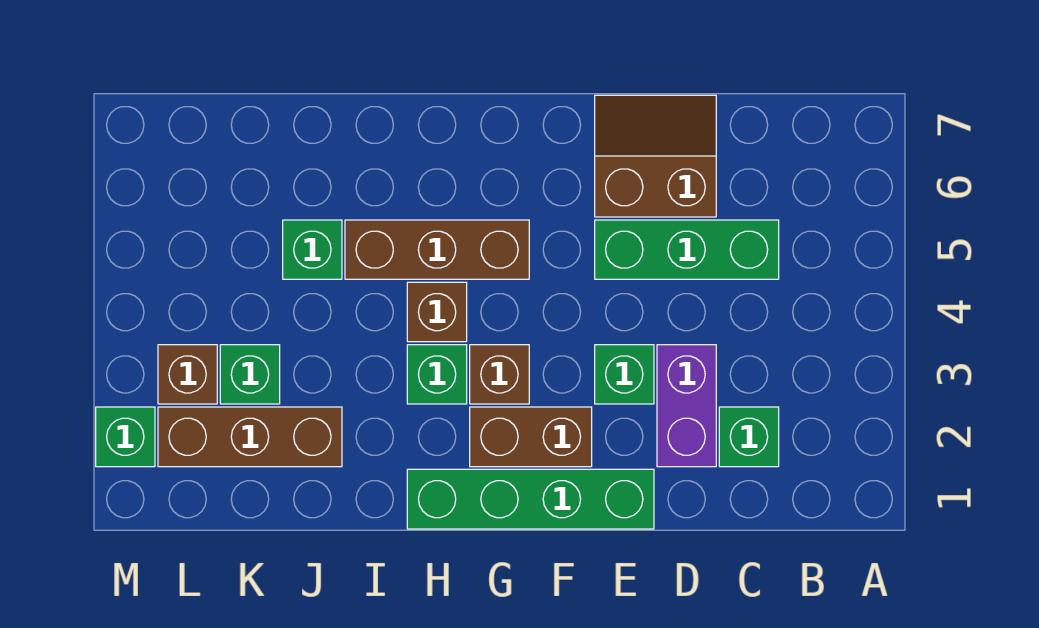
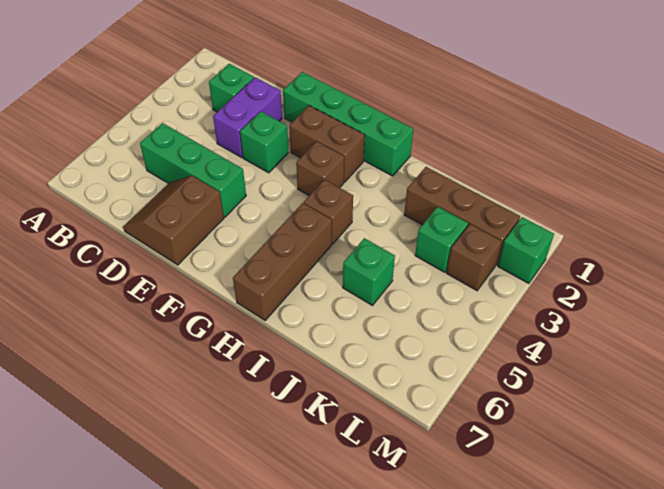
brown slope D6:E7 level 1 top 6 -> brown slope D6:E7 level 1 top E
brown brick G5:I5 level 1 -> brown brick H5:H7 level 1
green brick H3 level 1 -> none

